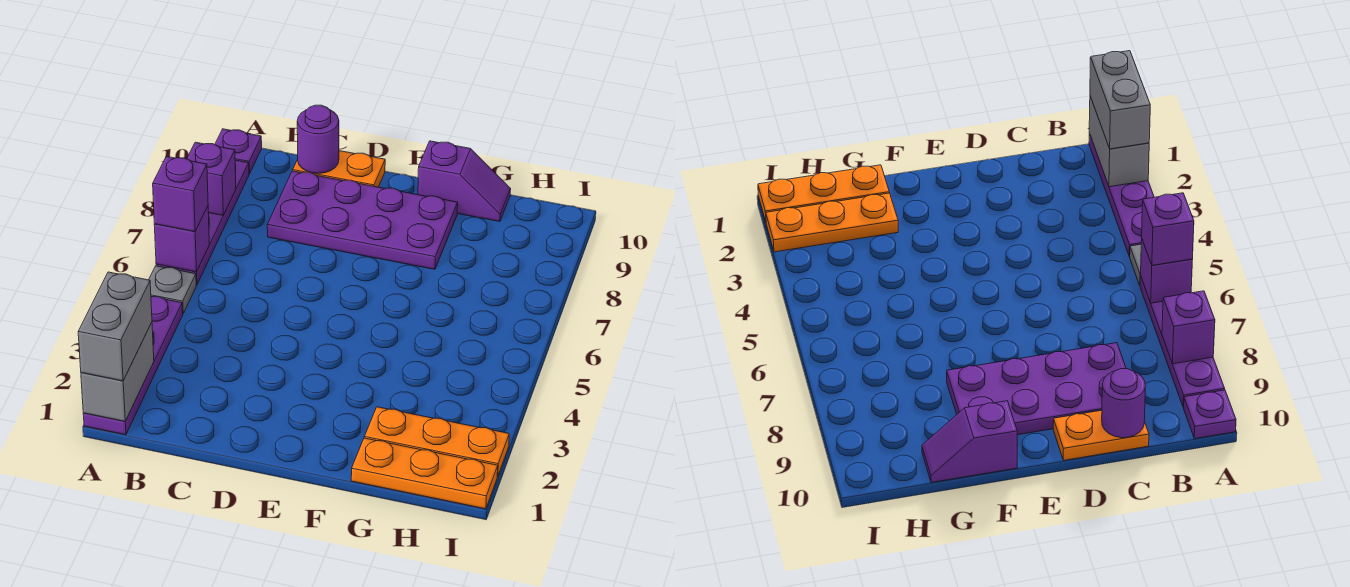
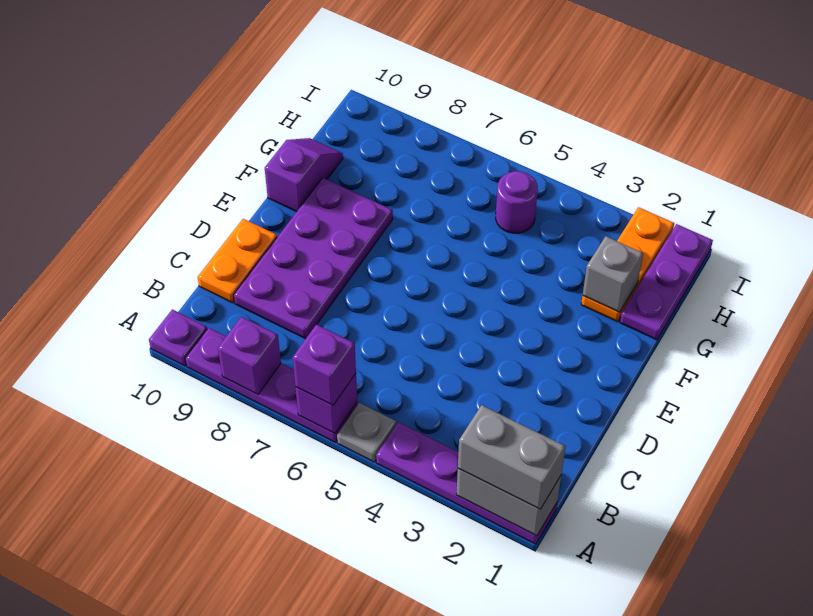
purple round brick C10 level 2 -> purple round brick H5 level 1
orange plate G1:I1 level 1 -> purple plate G1:I1 level 1
none -> grey brick G2 level 2

